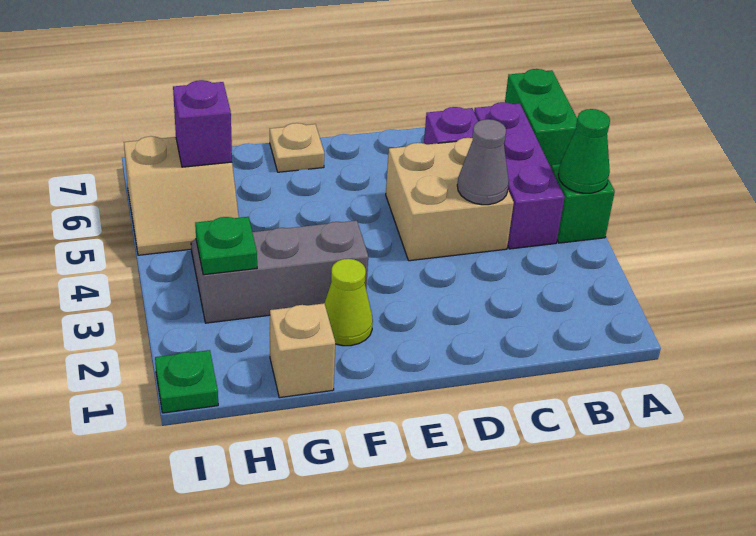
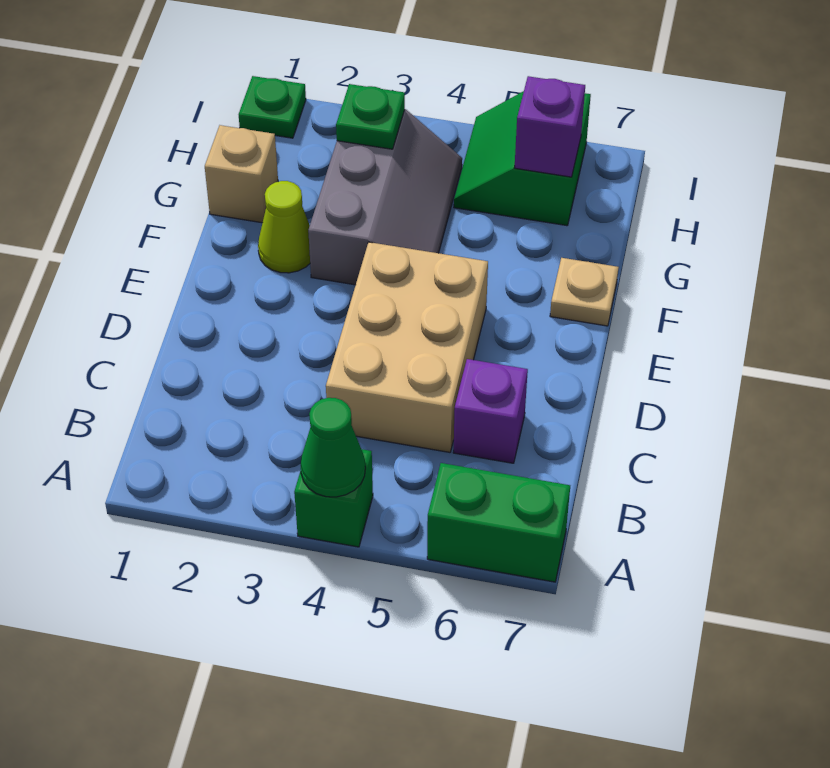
purple brick B4:B6 level 1 -> none
tan brick C4:D5 level 1 -> tan brick C4:E5 level 1
grey cone C4 level 2 -> none
tan slope H5:I6 level 1 top 6 -> green slope H5:I6 level 1 top 6

